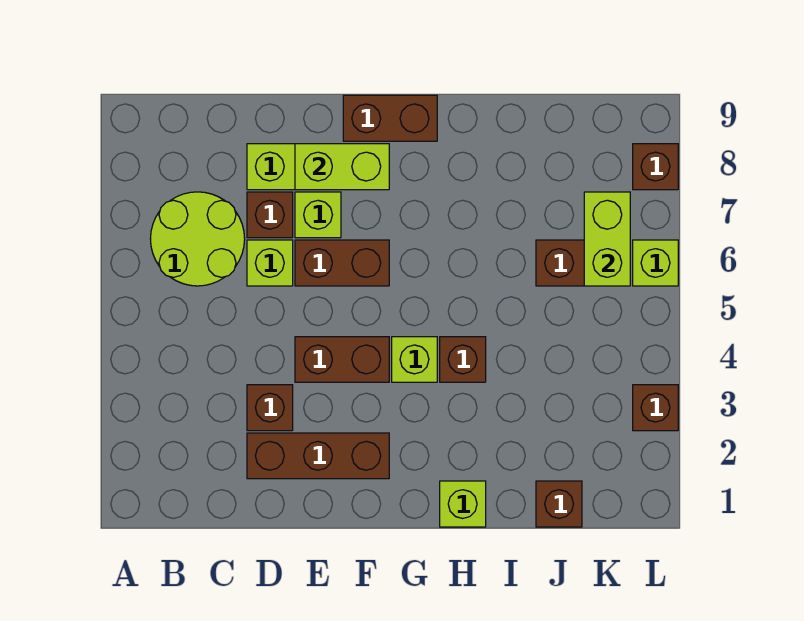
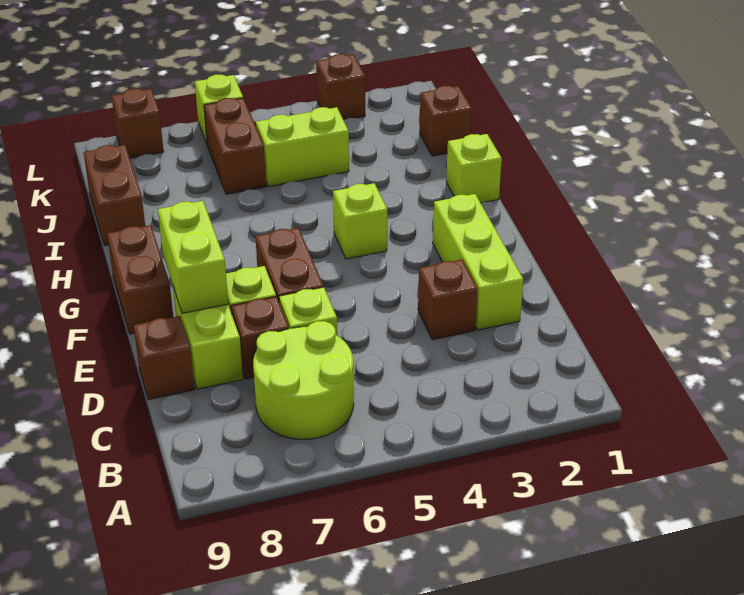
brown brick D2:F2 level 1 -> lime brick D2:F2 level 1
brown brick E4:F4 level 1 -> brown brick I9:J9 level 1
brown brick H4 level 1 -> brown brick D9 level 1
lime brick K6:K7 level 2 -> lime brick J4:J5 level 1

